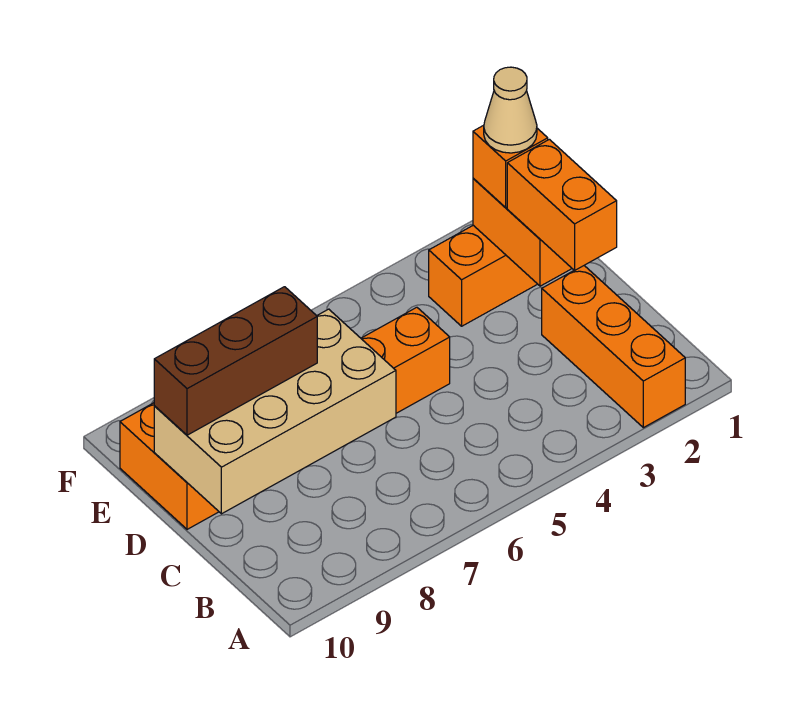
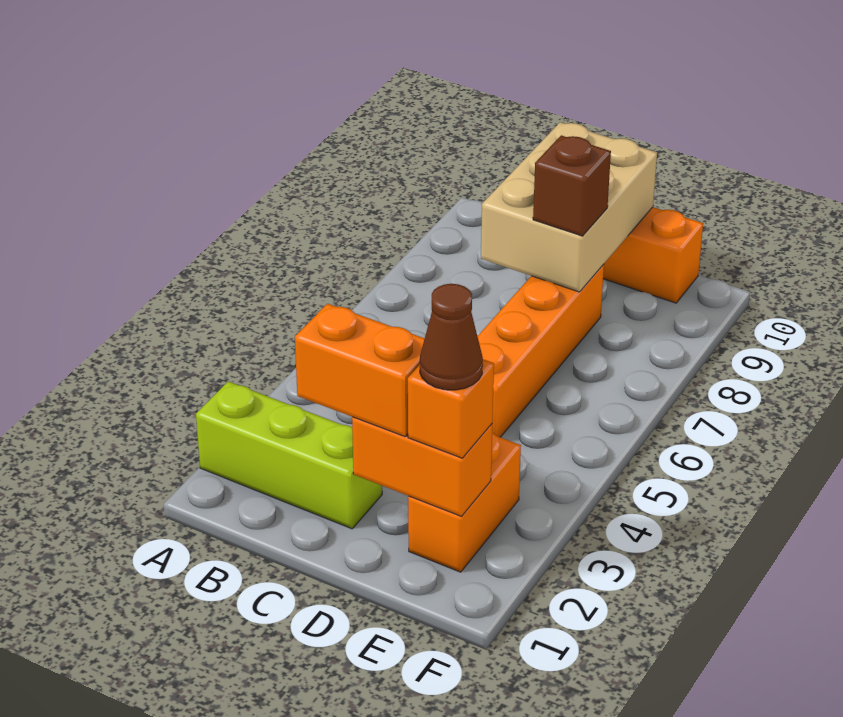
orange brick A2:C2 level 1 -> lime brick A2:C2 level 1
tan brick C7:D10 level 2 -> tan brick C8:D10 level 2
brown brick D8:D10 level 3 -> brown brick D8 level 3
tan cone E2 level 4 -> brown cone E2 level 4

